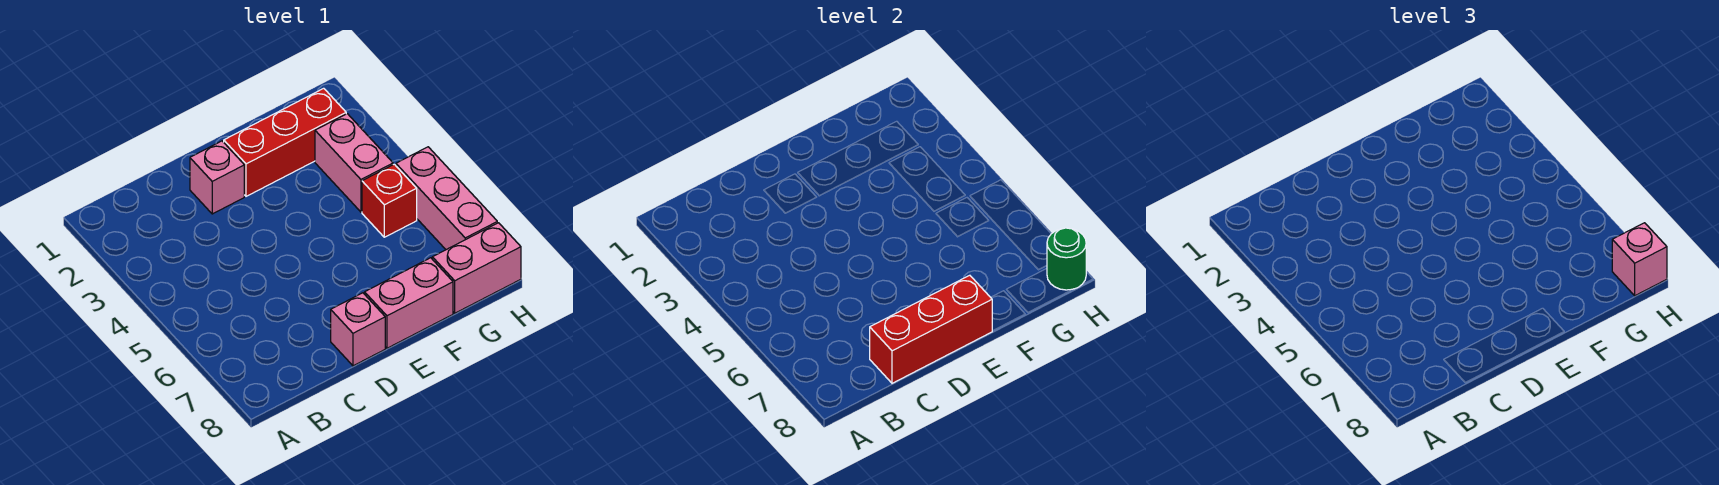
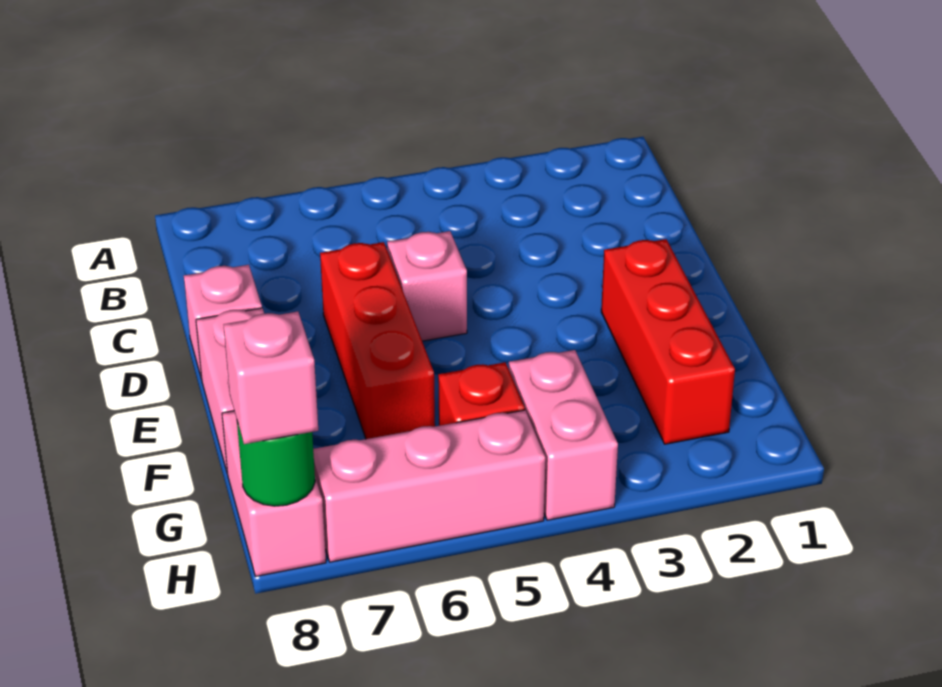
red brick C8:E8 level 2 -> red brick D6:F6 level 1
pink brick D2 level 1 -> pink brick D5 level 1
pink brick G3:G4 level 1 -> pink brick G4:H4 level 1

